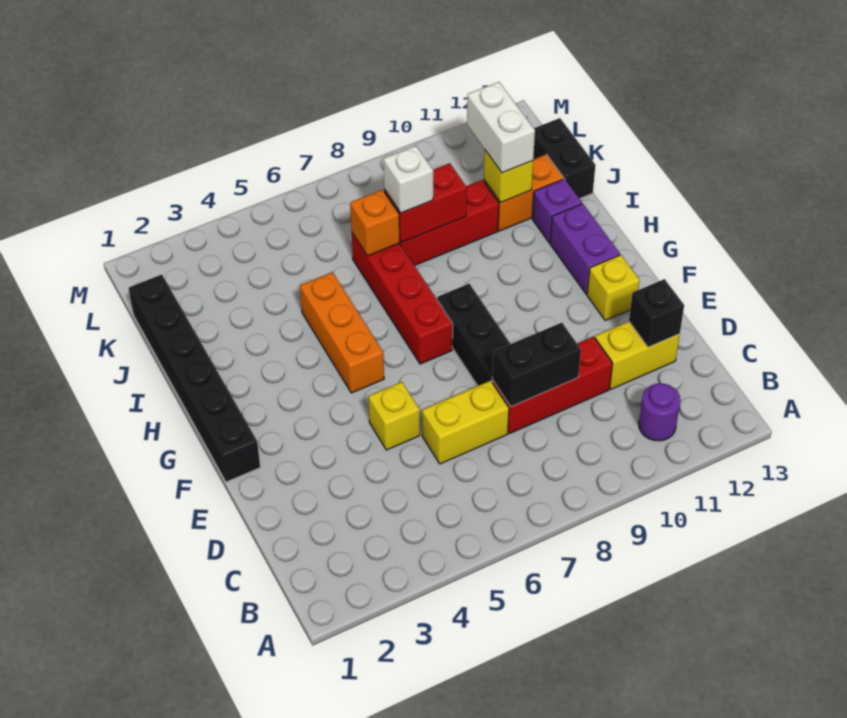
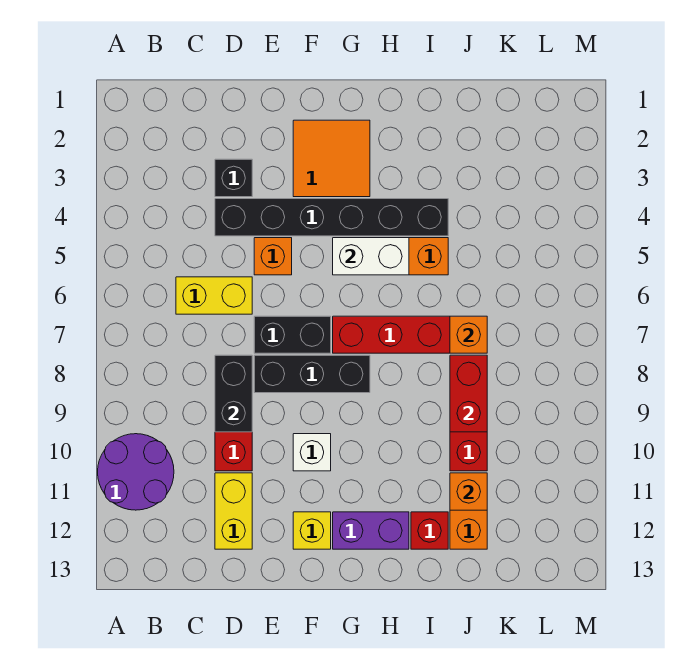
purple round brick B11 level 1 -> purple round brick A10:B11 level 1
yellow brick D6:D7 level 1 -> yellow brick C6:D6 level 1
black brick D12 level 2 -> black brick D3 level 1
yellow brick E5 level 1 -> orange brick E5 level 1
black brick F1:K1 level 1 -> black brick D4:I4 level 1
none -> orange tile F2:G3 level 1
purple brick I12 level 1 -> red brick I12 level 1
white brick J8 level 3 -> white brick F10 level 1
yellow brick J11 level 2 -> orange brick J11 level 2
white brick J11:K11 level 3 -> white brick G5:H5 level 2
black brick J13:K13 level 1 -> black brick E7:F7 level 1

